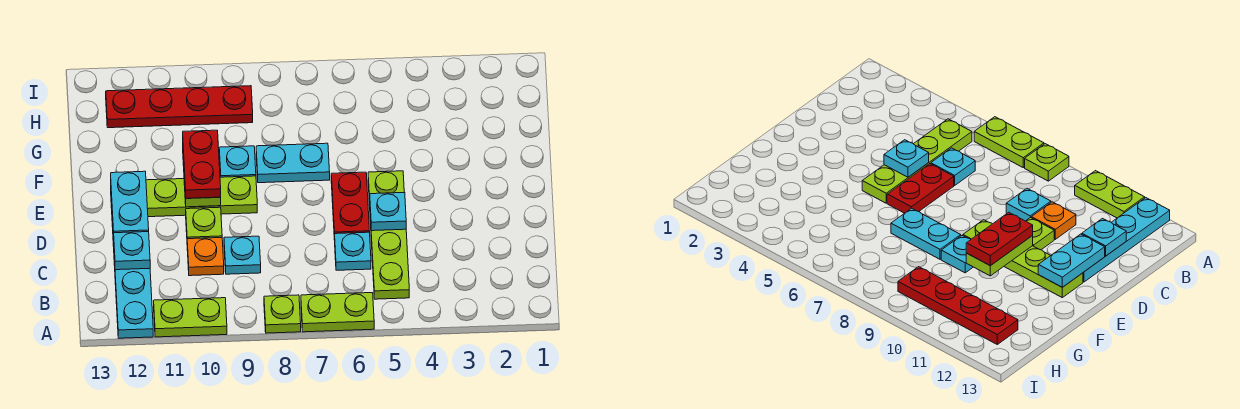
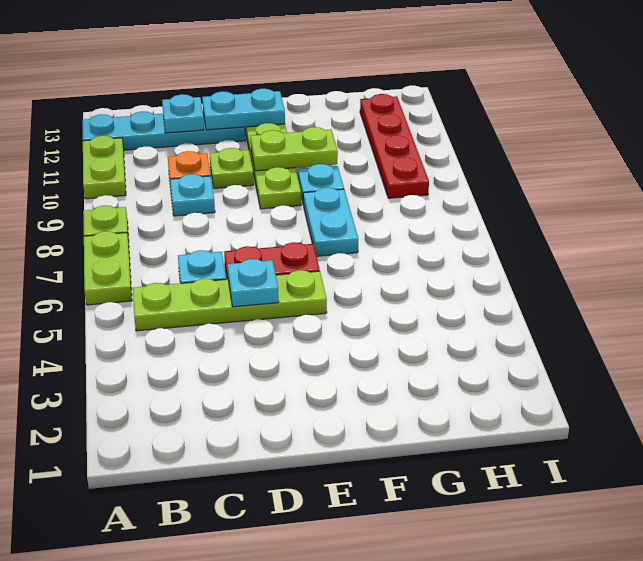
red plate E10:F10 level 3 -> none

